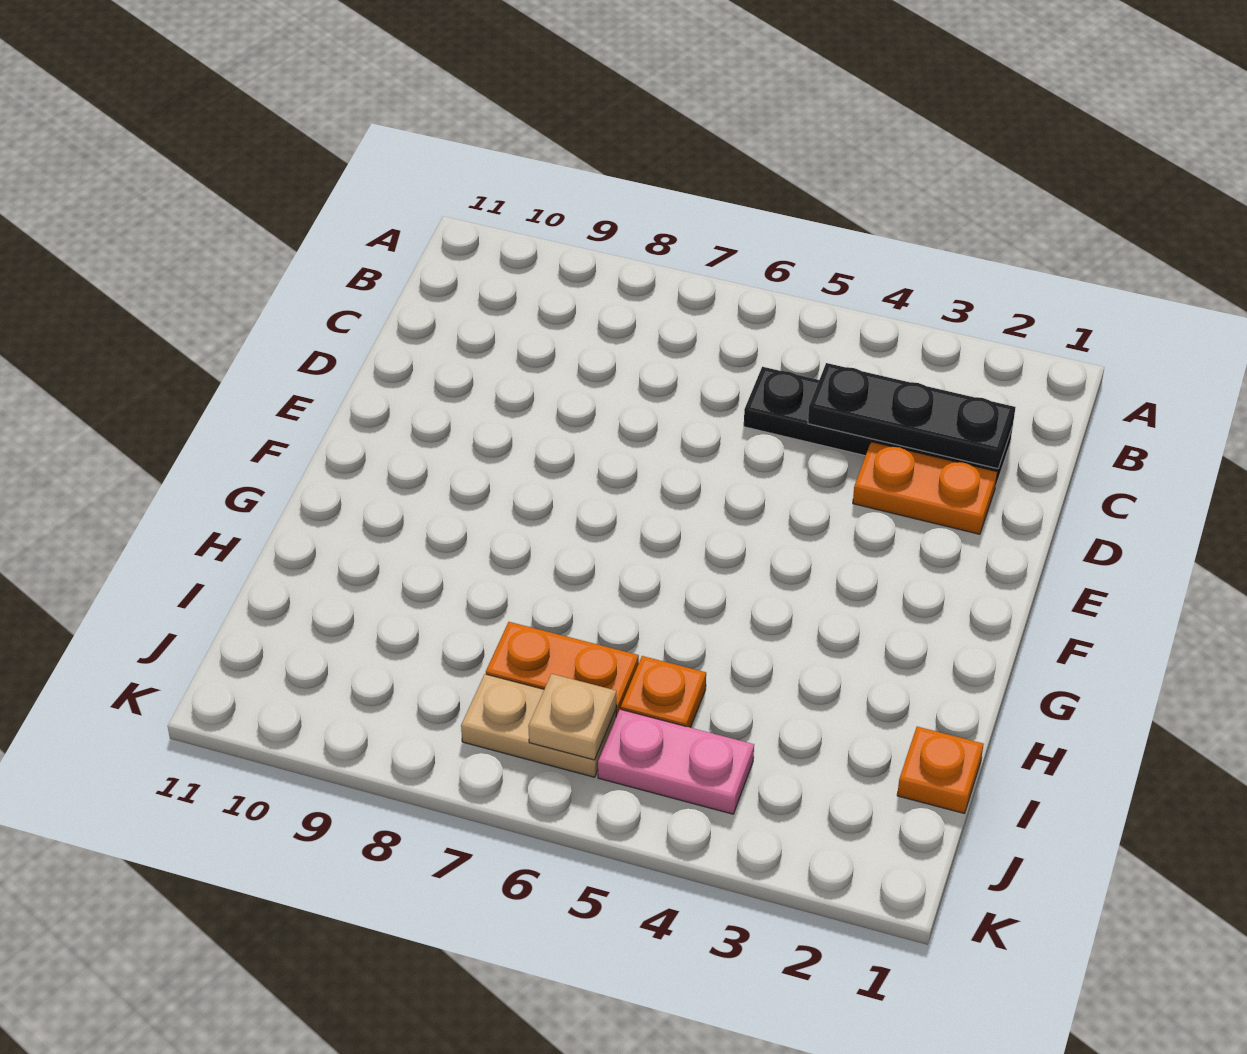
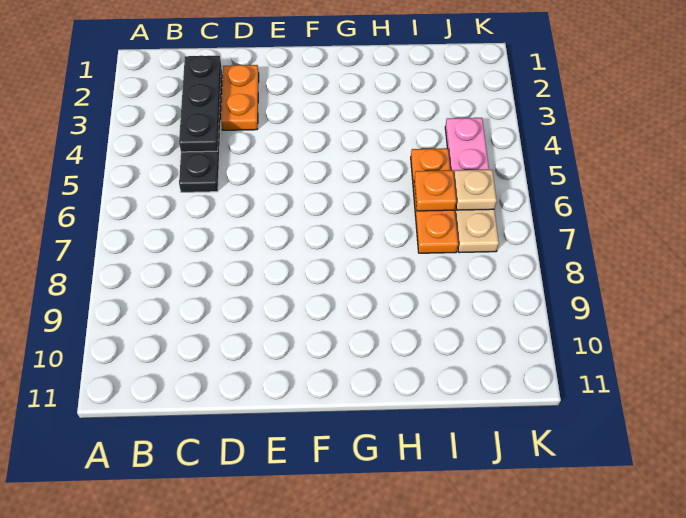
orange plate I1 level 1 -> orange plate I6 level 2

